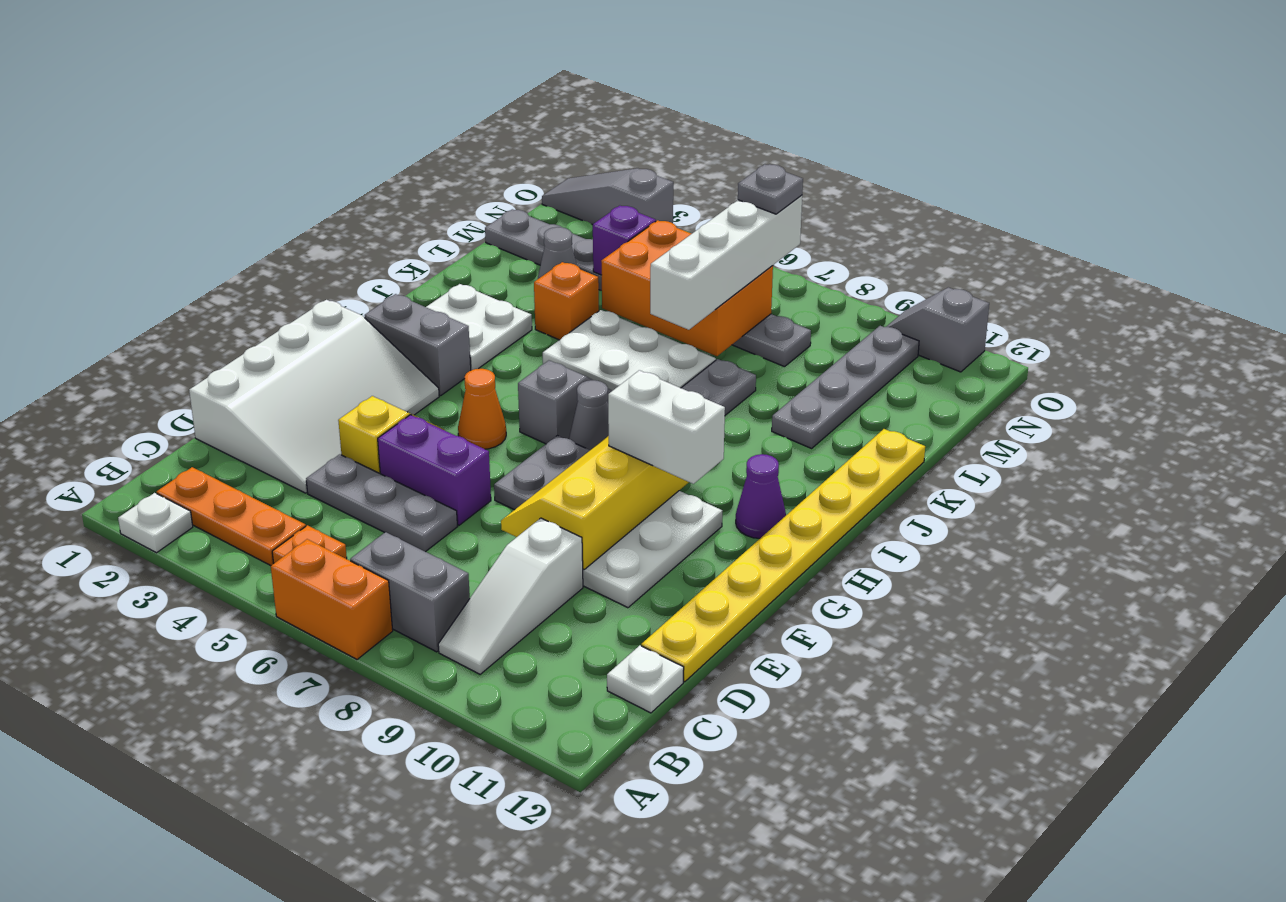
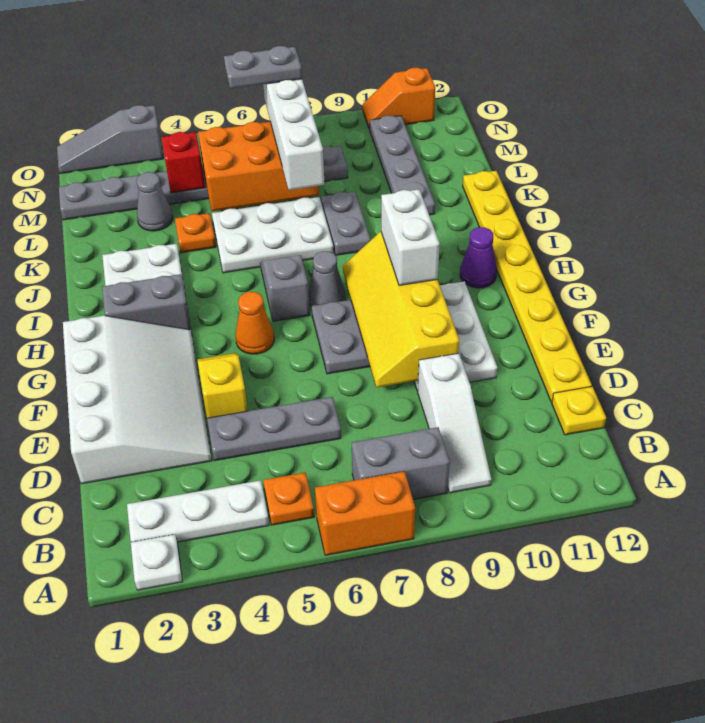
orange plate B2:B4 level 1 -> white plate B2:B4 level 1
white plate C12 level 1 -> yellow plate C12 level 1
purple brick E5:E6 level 1 -> none
white brick G9:G10 level 3 -> white brick G9:H9 level 3
orange brick K4 level 1 -> orange plate K4 level 1
purple brick M4 level 2 -> red brick M4 level 2
grey plate N7 level 4 -> grey plate N6:N7 level 4
grey slope O10:O11 level 1 top 11 -> orange slope O10:O11 level 1 top 11

